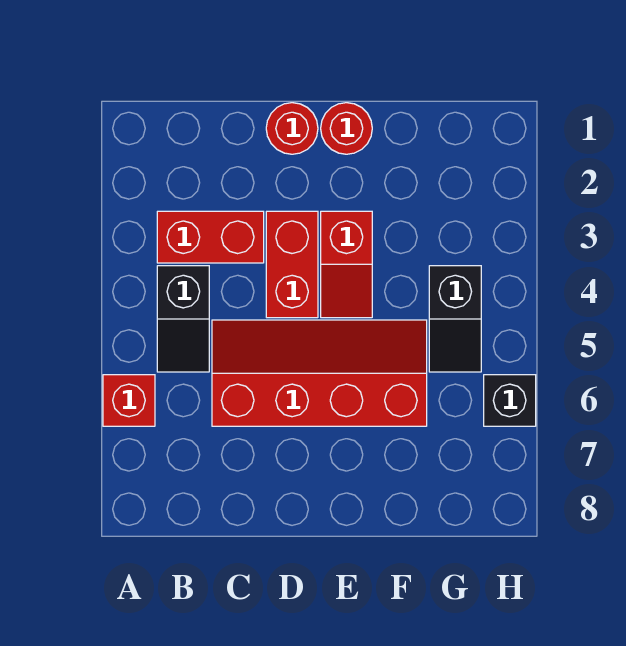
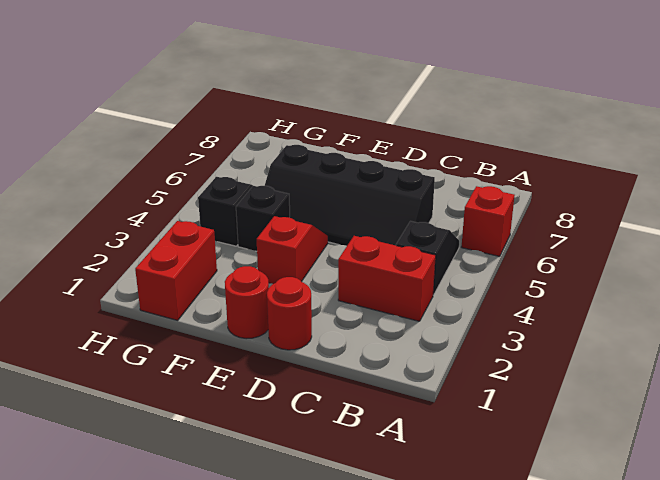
red slope C5:F6 level 1 top 6 -> black slope C5:F6 level 1 top 6
red brick D3:D4 level 1 -> red brick G1:G2 level 1
black brick H6 level 1 -> black brick F4 level 1

